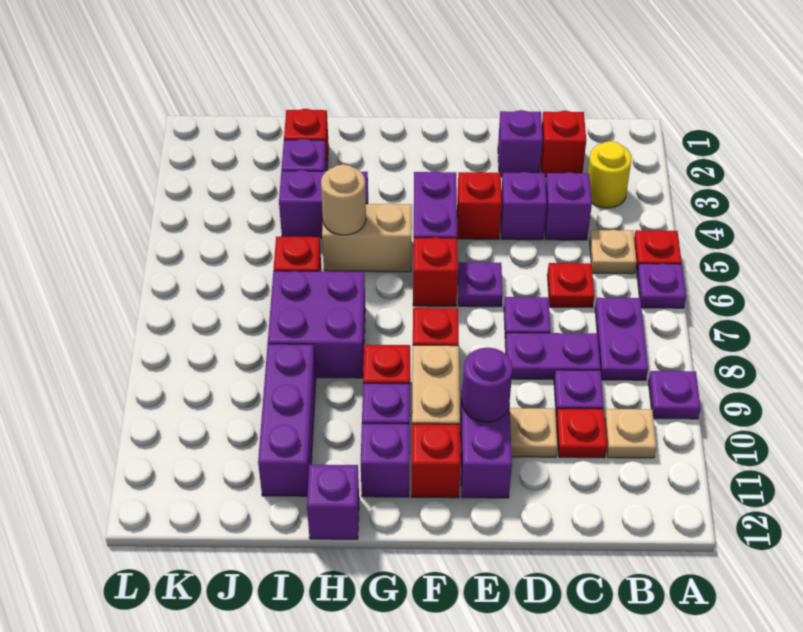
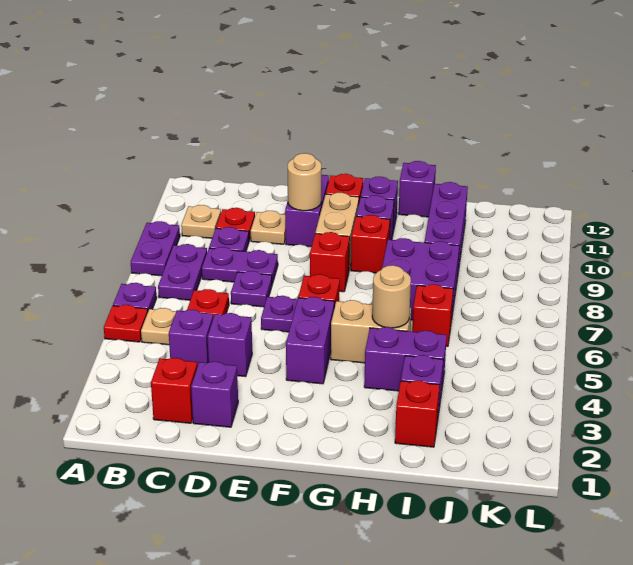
purple plate A9 level 1 -> purple plate A8:A9 level 1
yellow round brick B3 level 1 -> none
red brick E4 level 1 -> none
purple round brick E10 level 2 -> tan round brick E10 level 2

